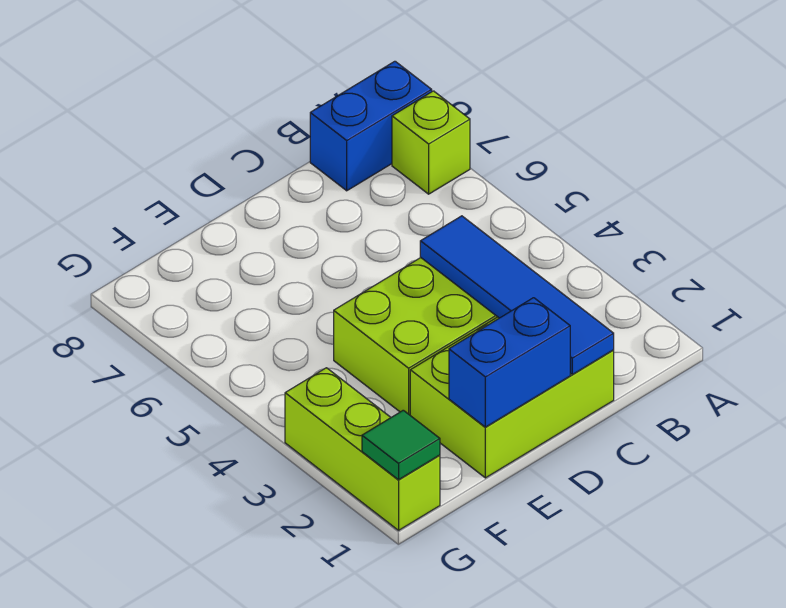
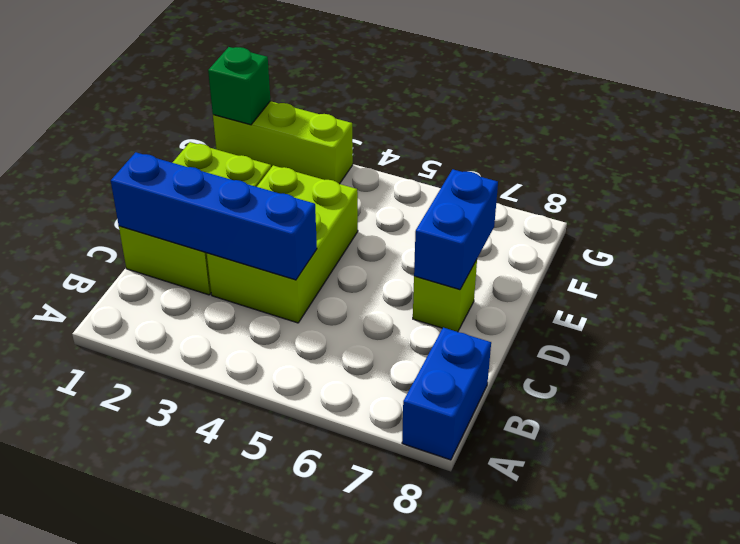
lime brick A7 level 1 -> lime brick D7 level 1
blue tile C1:C4 level 2 -> blue brick C1:C4 level 2
blue brick D1:E1 level 2 -> blue brick D7:E7 level 2
green tile G1 level 2 -> green brick G1 level 2

